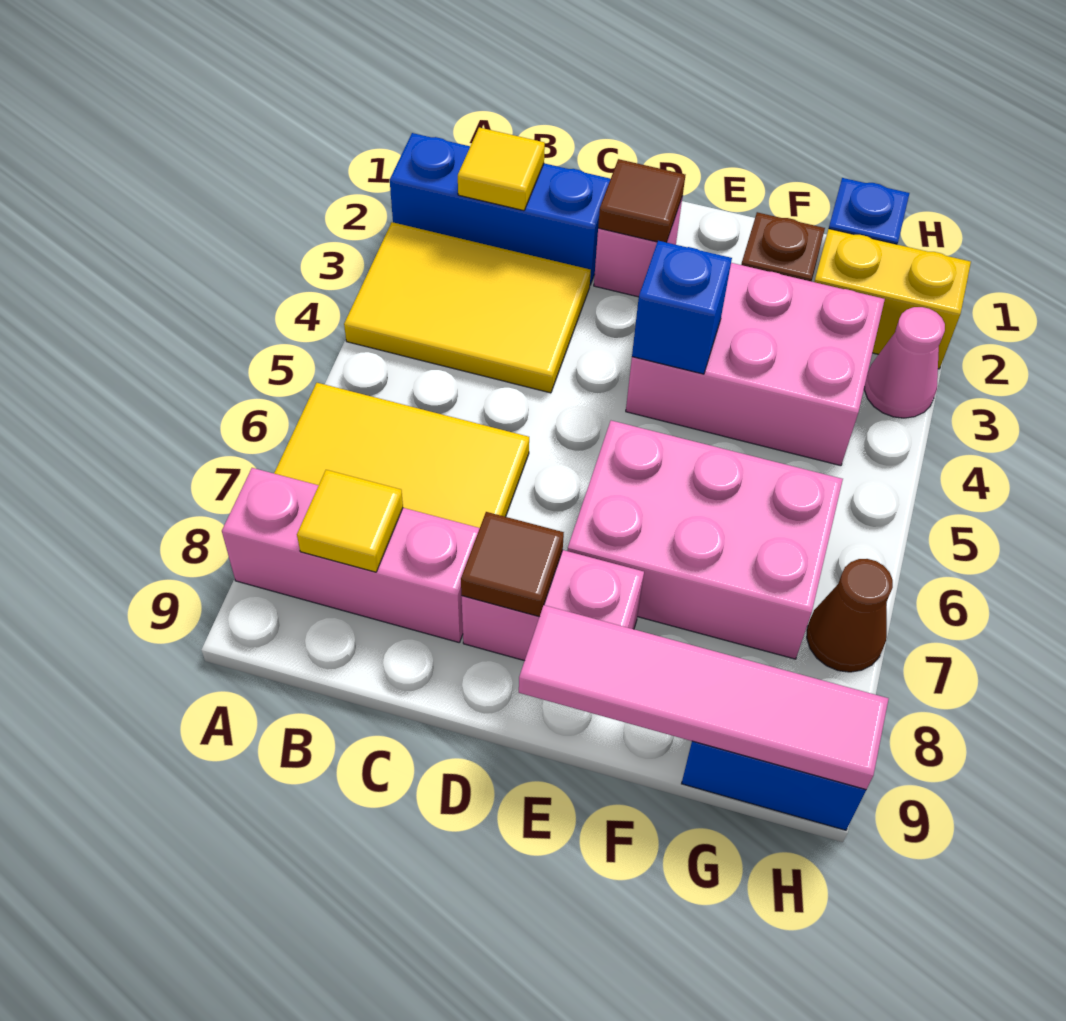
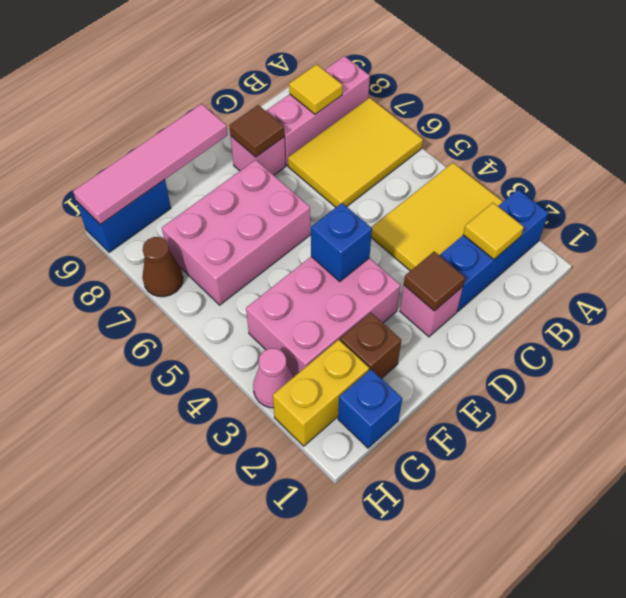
pink brick D8:E8 level 1 -> pink brick D8 level 1

